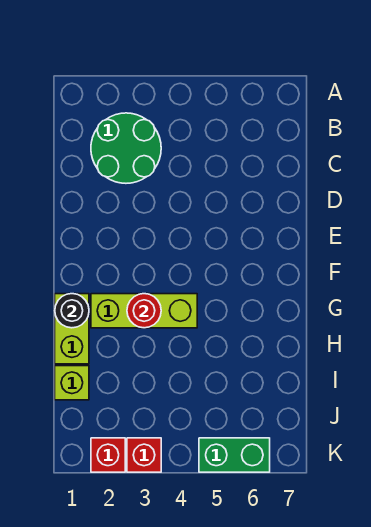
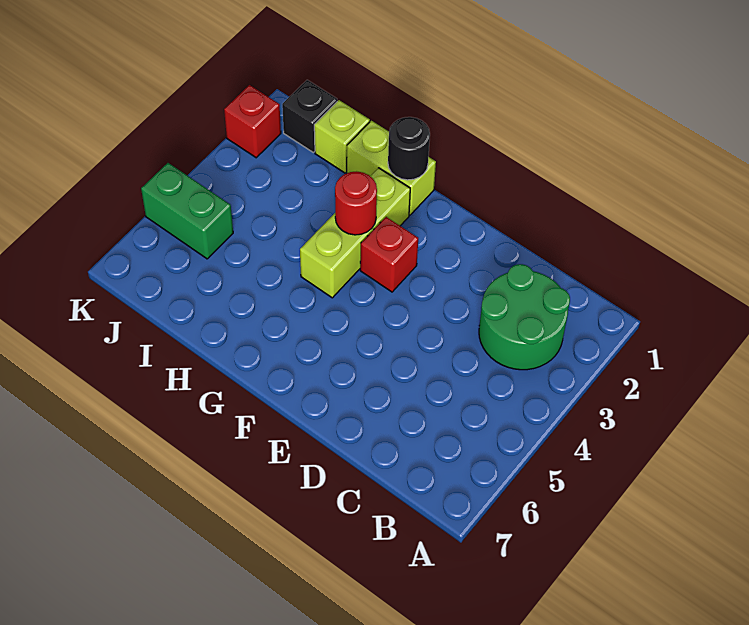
none -> black brick J1 level 1
red brick K3 level 1 -> red brick F3 level 1
green brick K5:K6 level 1 -> green brick J5:K5 level 1

